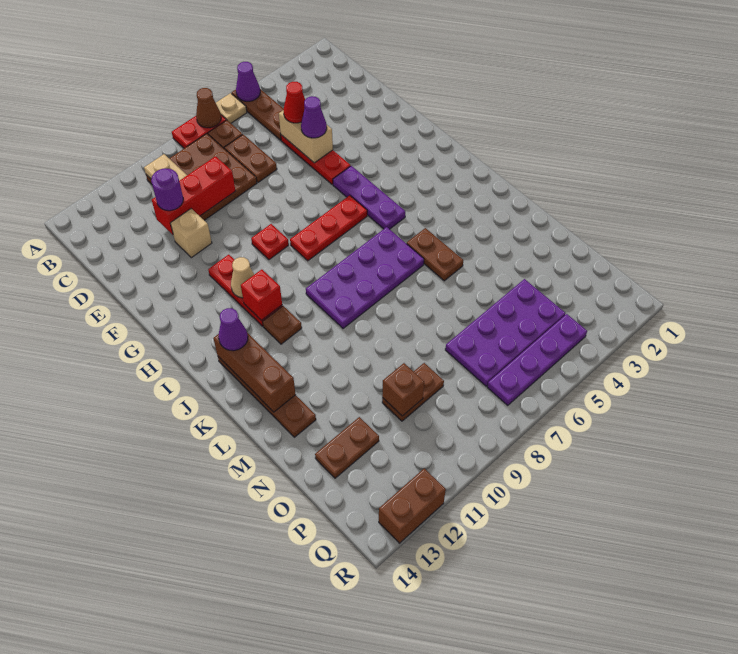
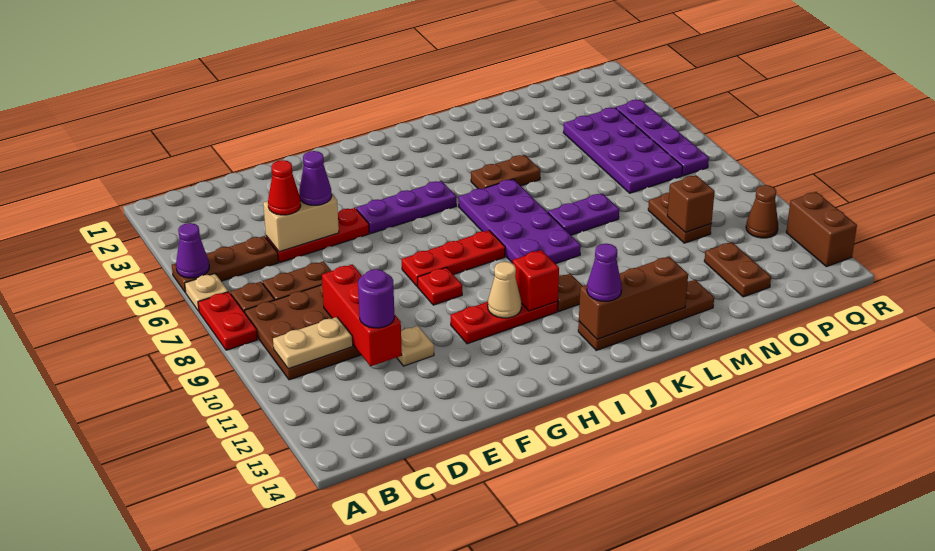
brown cone A7 level 2 -> brown cone Q11 level 1
tan brick E11 level 1 -> tan plate E11 level 1
red plate H6:H8 level 1 -> red plate G8:I8 level 1
none -> purple plate L8:M8 level 1

